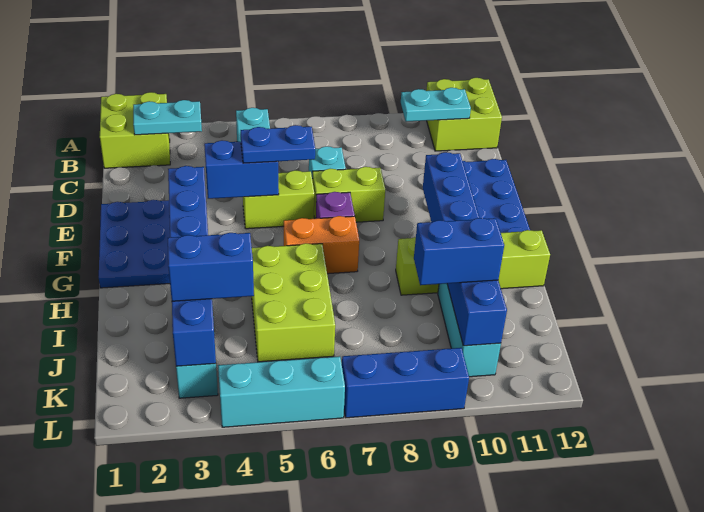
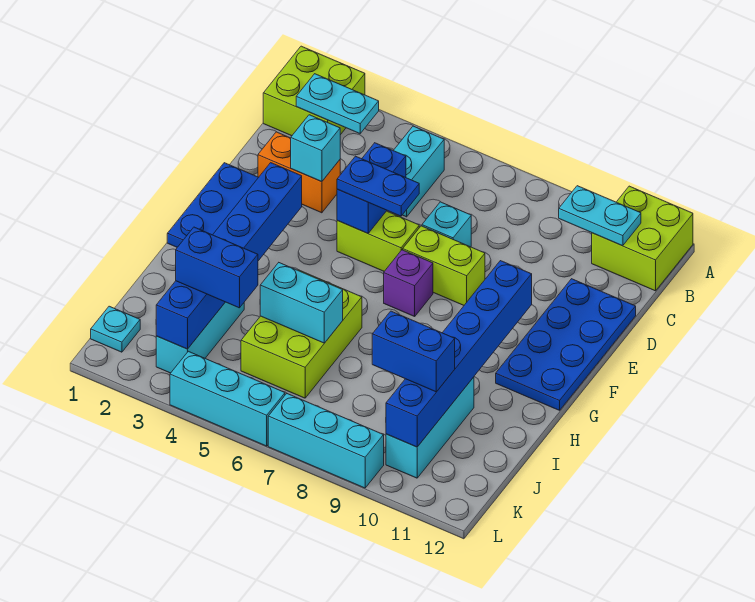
none -> cyan brick D3 level 2
blue brick E4:E5 level 2 -> blue brick D5:E5 level 2
orange brick G6:G7 level 1 -> orange brick D2:D3 level 1
lime brick H9:H12 level 1 -> none
none -> cyan brick I5:I6 level 2
none -> cyan plate K1 level 1
blue brick L7:L9 level 1 -> cyan brick L7:L9 level 1

